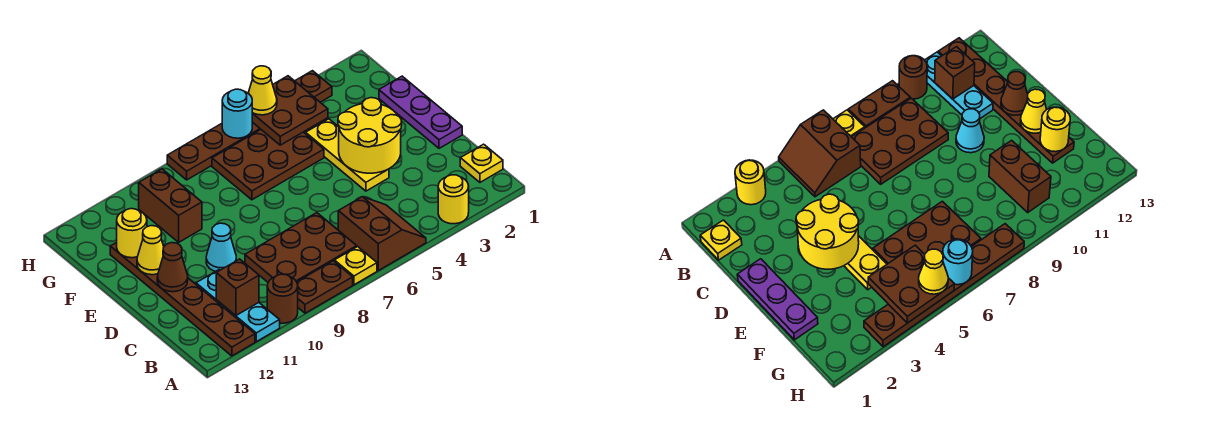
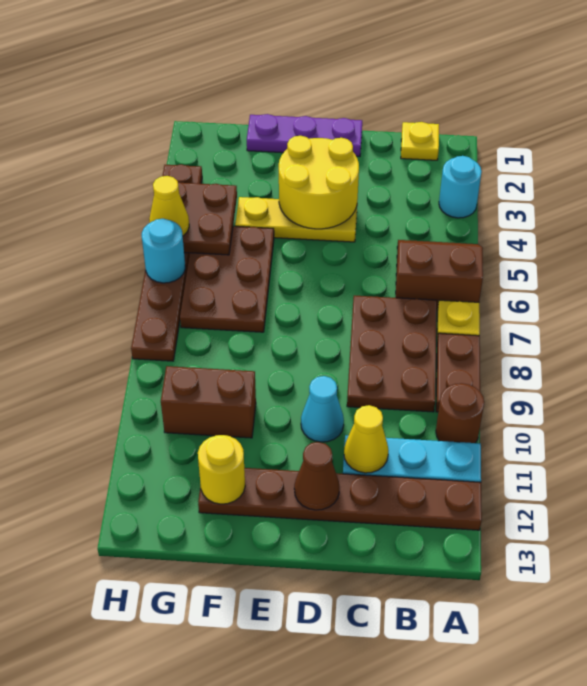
yellow round brick A3 level 1 -> cyan round brick A3 level 1
brown brick B11 level 2 -> none
yellow cone E12 level 2 -> yellow cone C11 level 2

